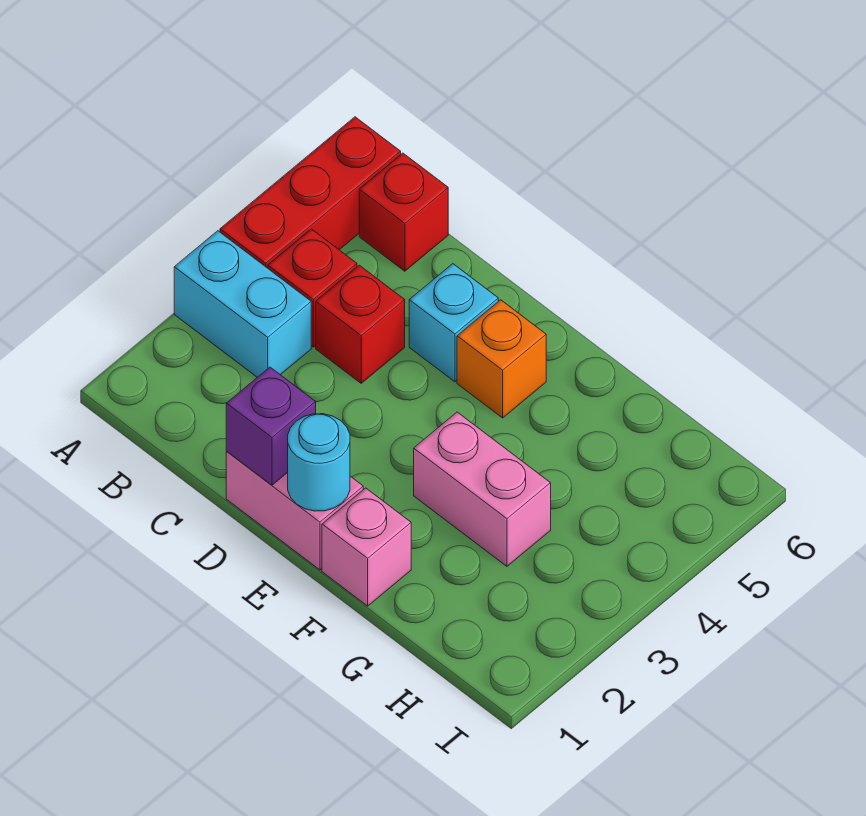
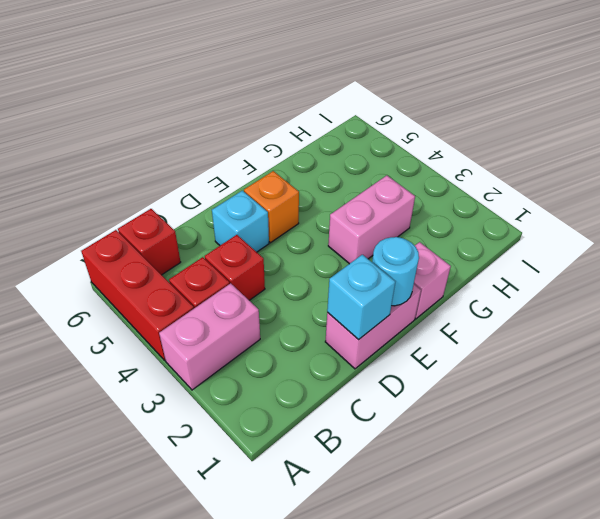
cyan brick A3:B3 level 1 -> pink brick A3:B3 level 1
purple brick D1 level 2 -> cyan brick D1 level 2

